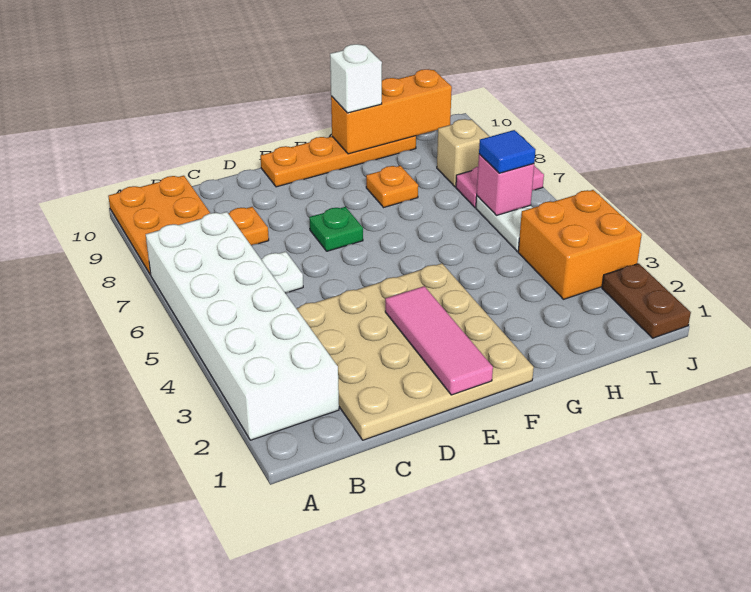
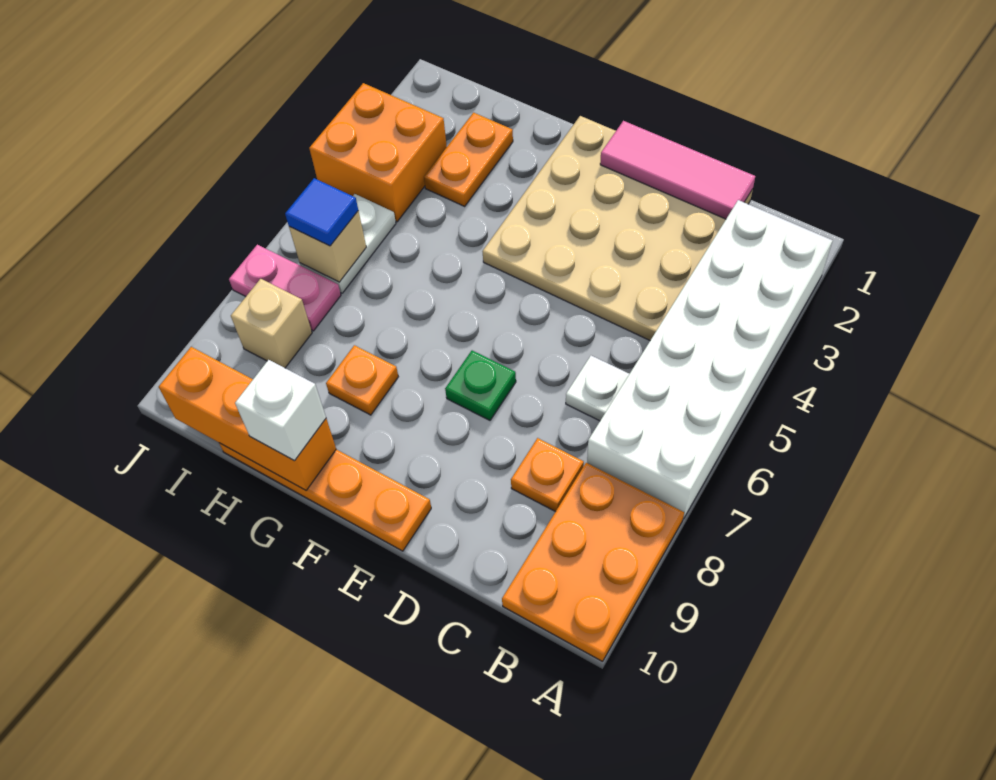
pink tile E1:E3 level 2 -> pink tile C1:E1 level 2
none -> orange plate H2:H3 level 1
pink brick I6 level 2 -> tan brick I6 level 2
brown plate J1:J2 level 1 -> none

